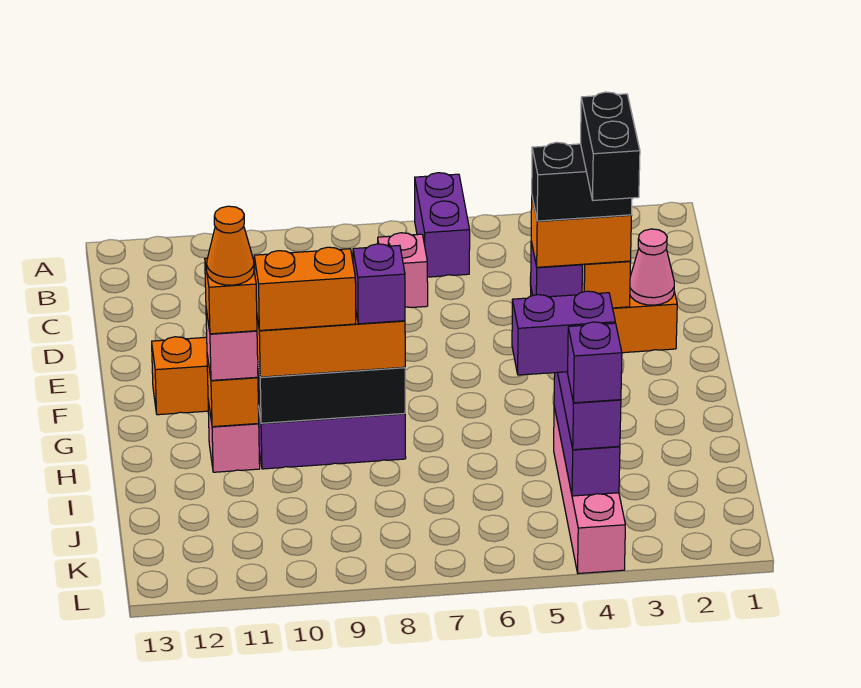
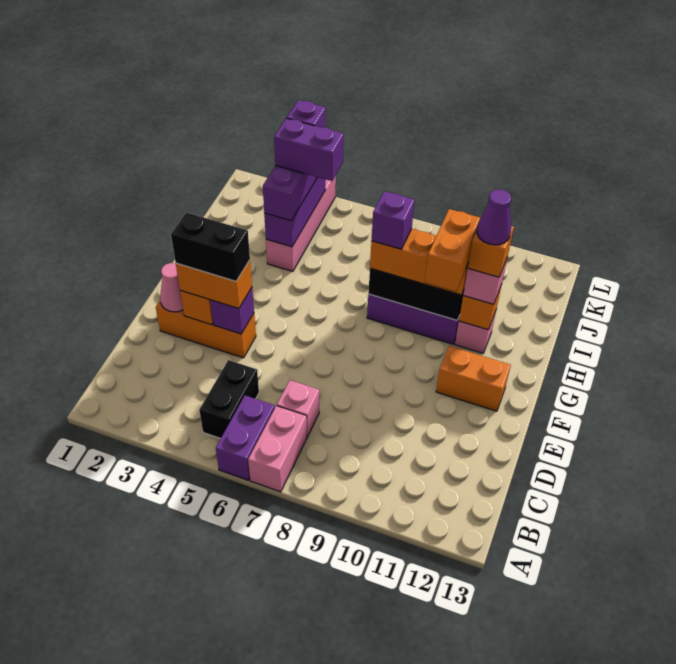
none -> pink brick A7:B7 level 1
black brick E3:F3 level 5 -> black brick B5:C5 level 1
orange brick H9:H10 level 4 -> orange brick G10:H10 level 4
orange cone H11 level 5 -> purple cone H11 level 5

